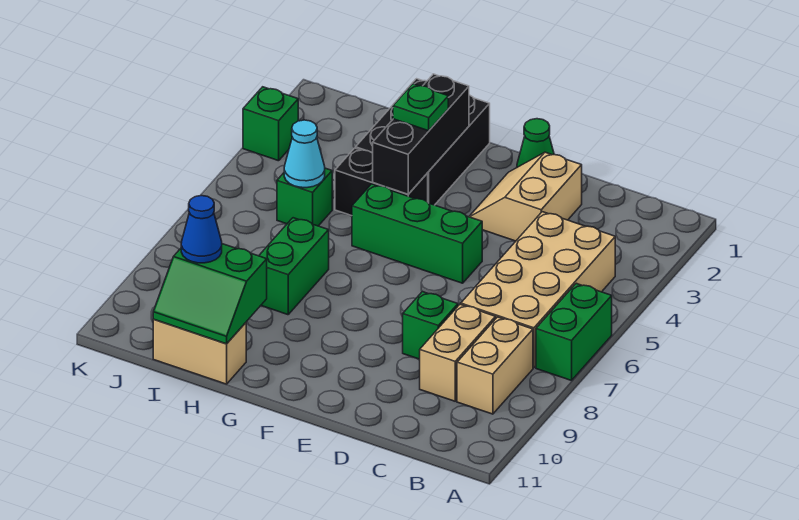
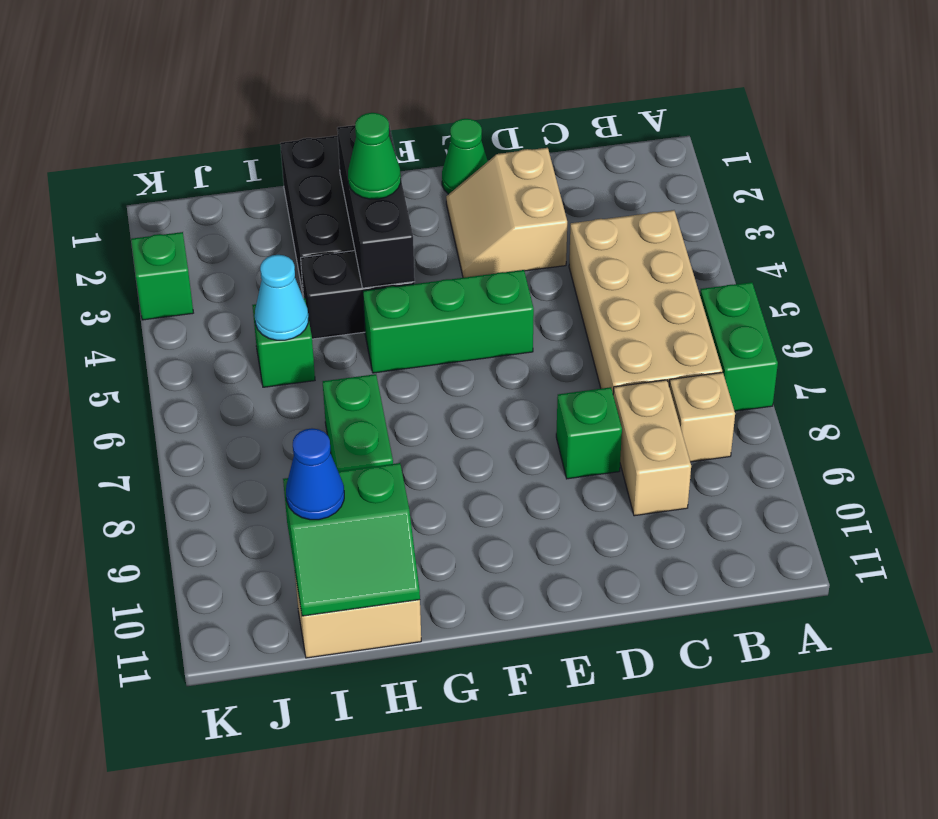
tan brick B8:B9 level 1 -> tan brick B8 level 1
green plate G3 level 3 -> green cone G3 level 3

